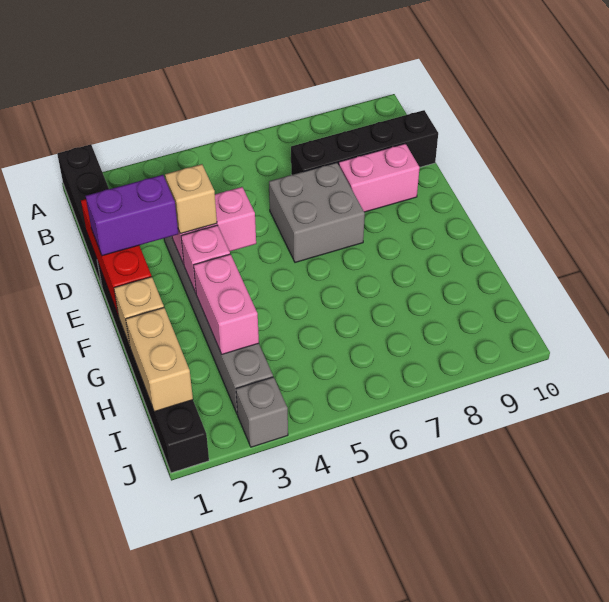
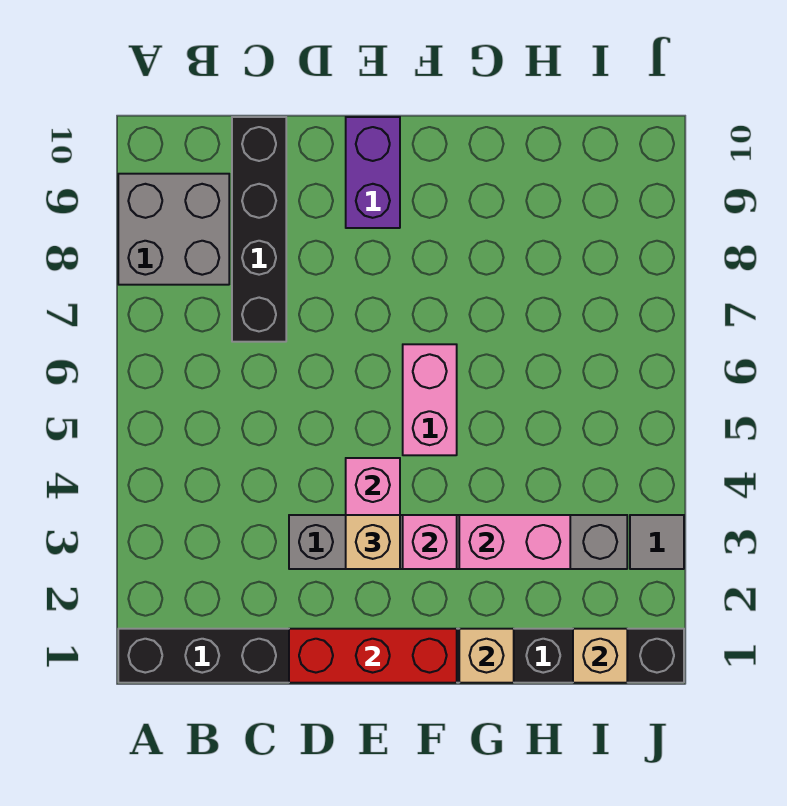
grey brick D6:E7 level 1 -> grey brick A8:B9 level 1
pink brick D8:D9 level 1 -> pink brick F5:F6 level 1
purple brick E1:E2 level 3 -> purple brick E9:E10 level 1
tan brick H1:I1 level 2 -> tan brick I1 level 2
grey brick J3 level 1 -> grey tile J3 level 1

